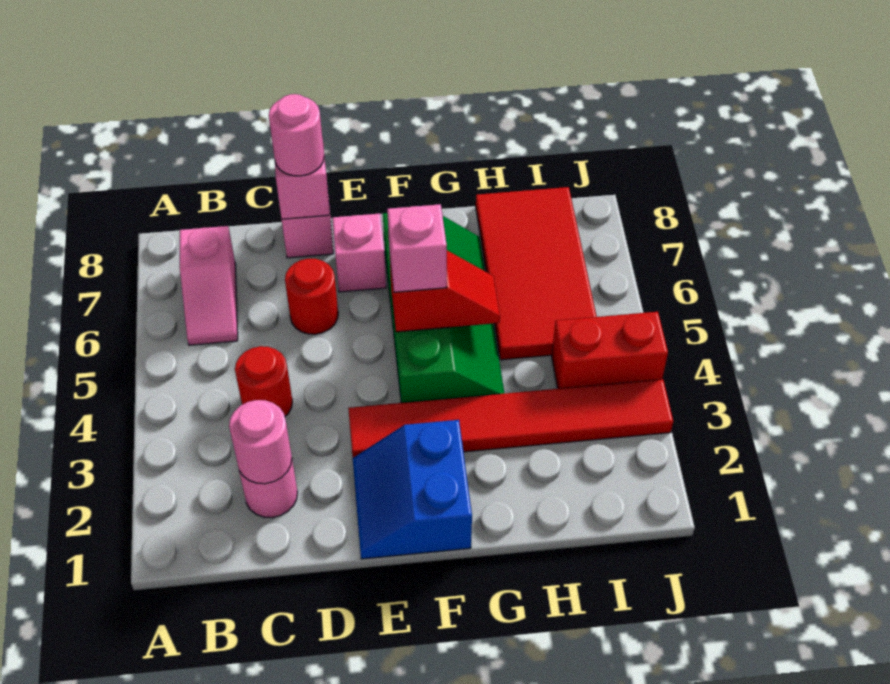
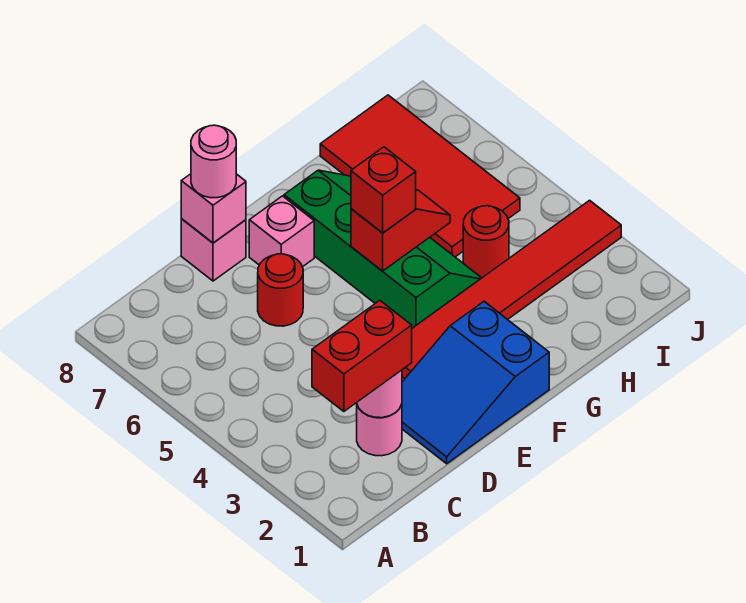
pink slope B6:B7 level 1 top 7 -> none
red round brick C4 level 1 -> red round brick H4 level 1
blue slope E1:F2 level 1 top F -> blue slope D1:F2 level 1 top F
pink brick F5 level 3 -> red brick F5 level 3
red brick I4:J4 level 1 -> red brick B2:C2 level 3

